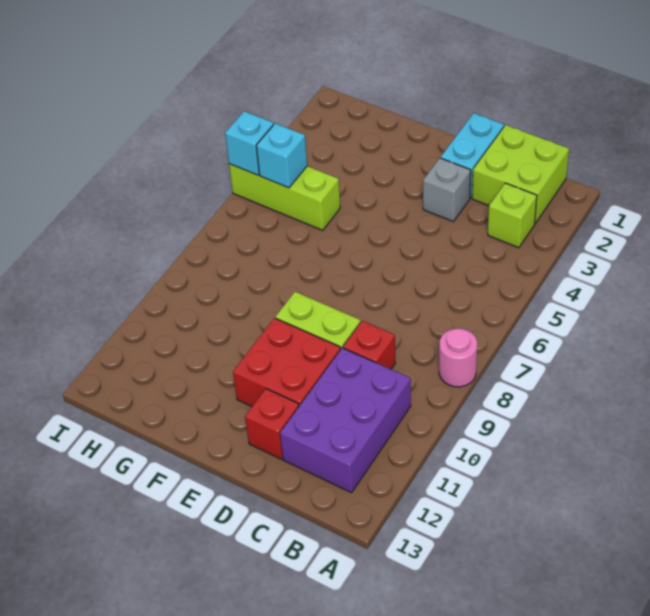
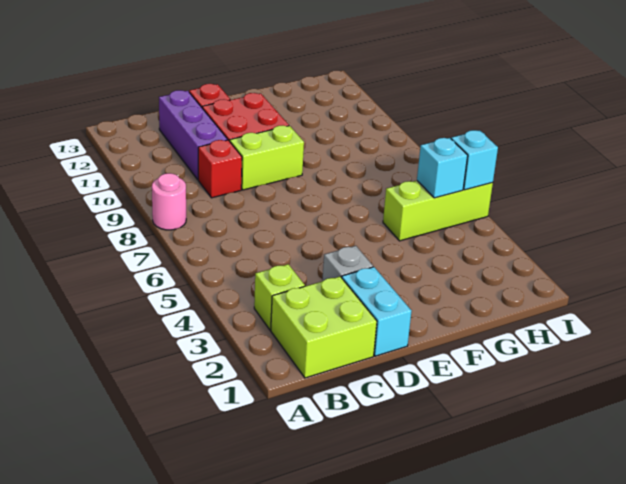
purple brick B10:C12 level 1 -> purple brick C10:C12 level 1

